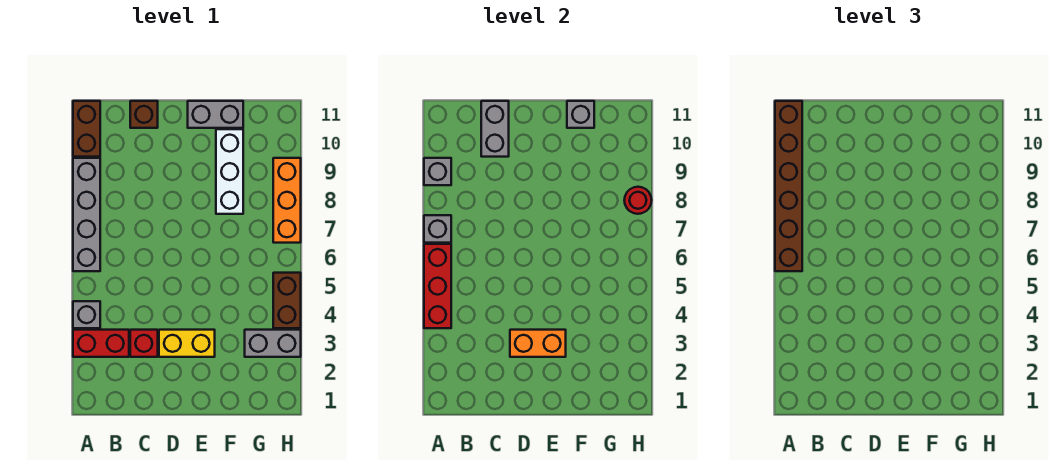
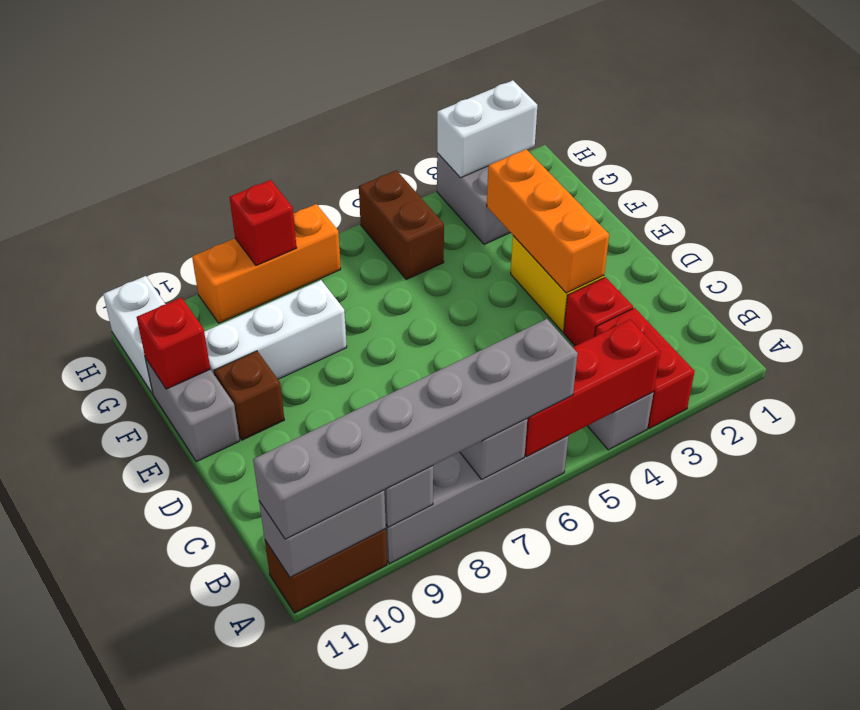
brown brick A6:A11 level 3 -> grey brick A6:A11 level 3
grey brick C10:C11 level 2 -> grey brick A10:A11 level 2
brown brick C11 level 1 -> brown brick E10 level 1
orange brick D3:E3 level 2 -> orange brick D3:F3 level 2
grey brick F11 level 2 -> red brick F11 level 2
none -> white brick G11:H11 level 1
none -> white brick H2:H3 level 2
brown brick H4:H5 level 1 -> brown brick G5:H5 level 1
red round brick H8 level 2 -> red brick H8 level 2

